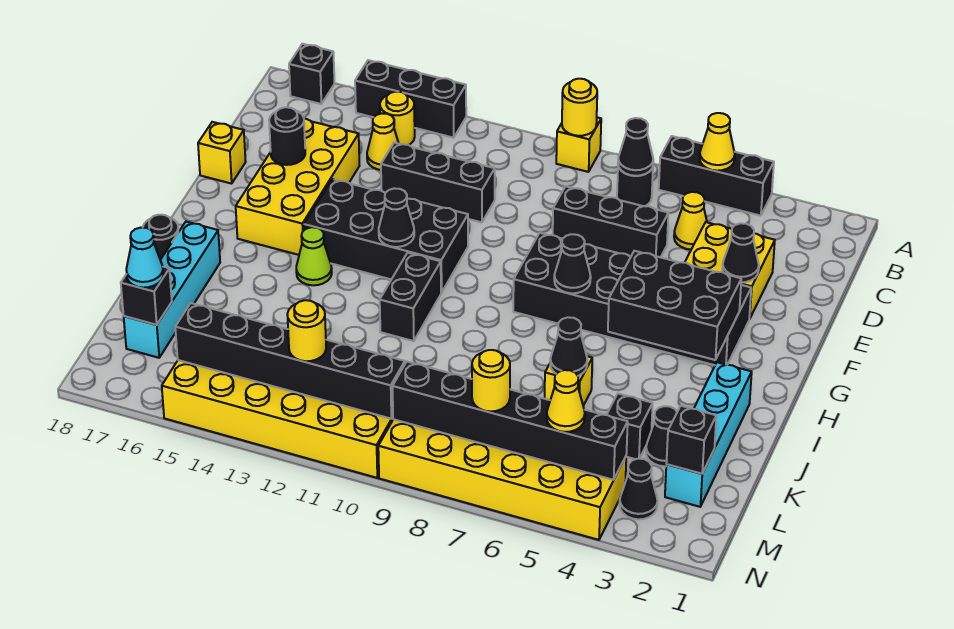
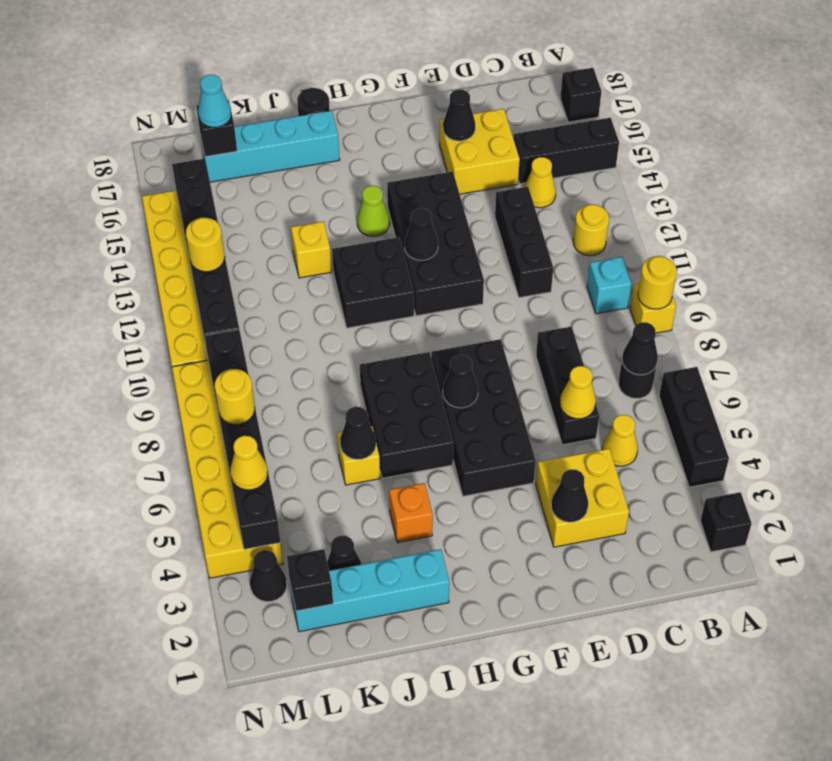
yellow cone A5 level 2 -> yellow cone D6 level 2
black brick A13:A15 level 1 -> black brick A15:C15 level 1
none -> cyan brick B10 level 1
yellow round brick B14 level 1 -> yellow round brick B12 level 1
yellow brick D15:G16 level 1 -> yellow brick D15:E16 level 1
black round brick E16 level 2 -> black cone E16 level 2
yellow brick E18 level 1 -> yellow brick J13 level 1
black brick F3:G8 level 1 -> black brick F5:G8 level 1
black brick G3:H5 level 2 -> black brick H6:I8 level 1
black brick H11:I11 level 1 -> black brick H11:I12 level 1
none -> orange brick I4 level 1
black brick K4 level 1 -> black brick A2 level 1

